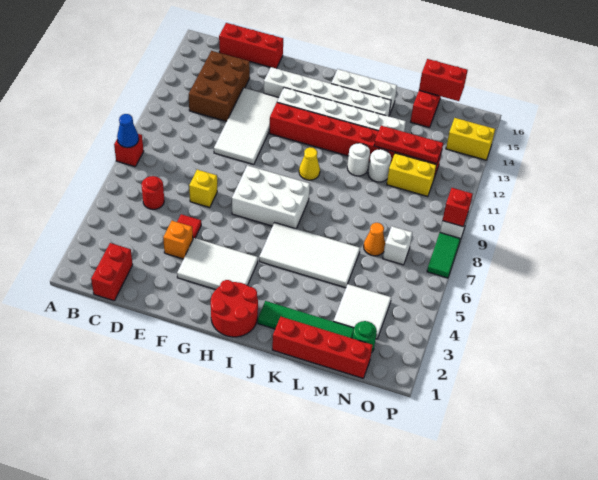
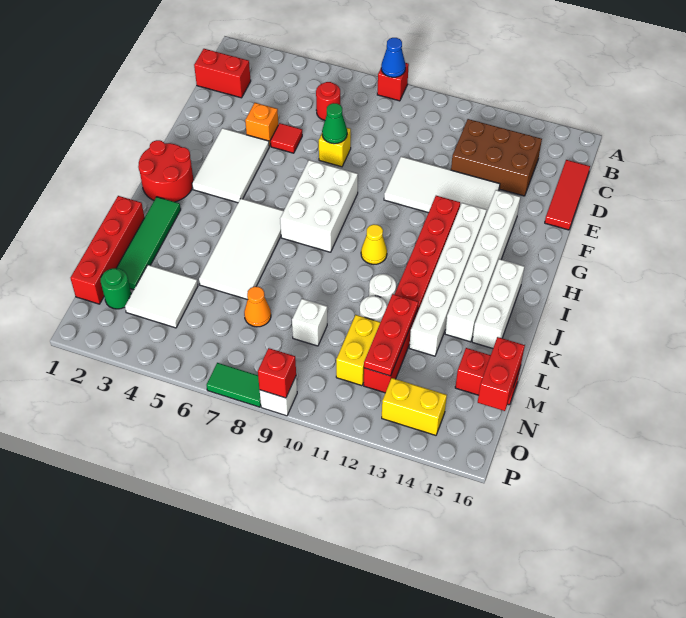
red brick C16:E16 level 1 -> red tile C16:E16 level 1
none -> green cone E7 level 2
white brick N7 level 1 -> white brick M9 level 1
yellow brick O14:P14 level 1 -> yellow brick O13:O14 level 1

